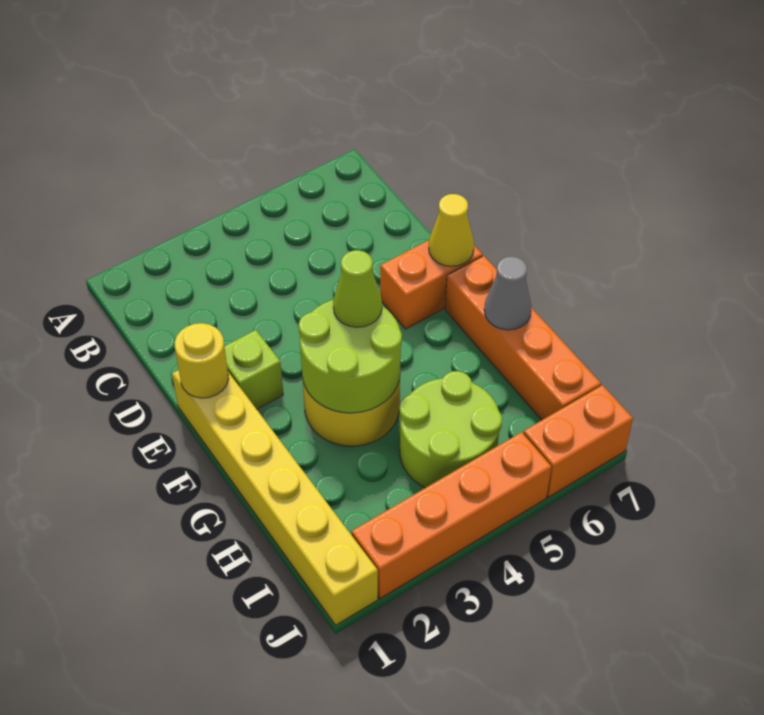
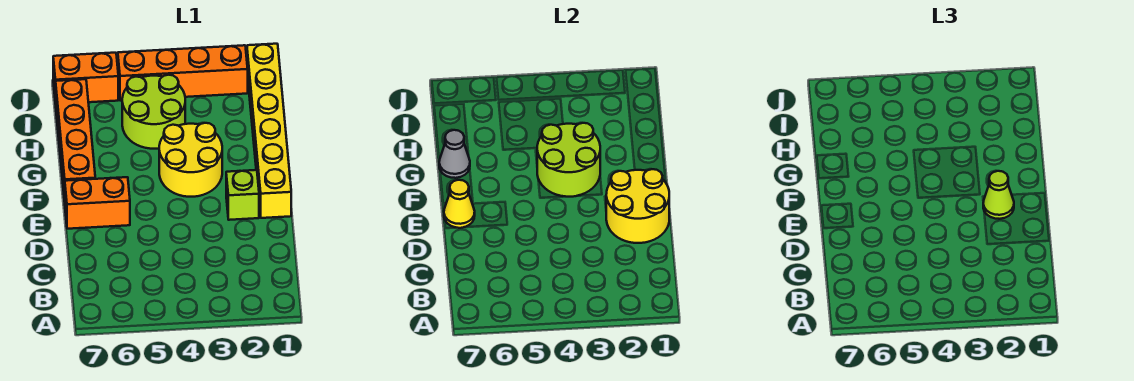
yellow round brick E1 level 2 -> yellow round brick D1:E2 level 2
lime cone F4 level 3 -> lime cone E2 level 3

